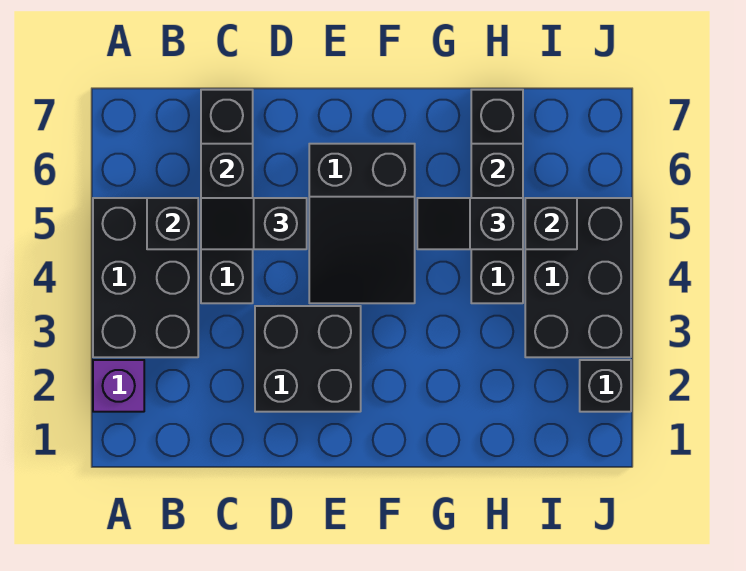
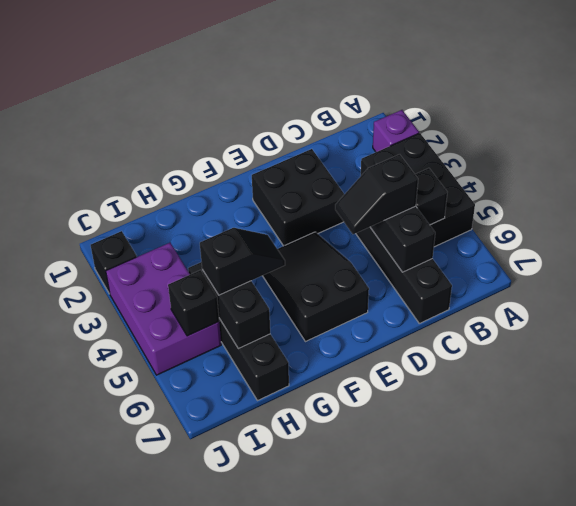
black slope C5:D5 level 3 top D -> black slope C5:D5 level 3 top C
black brick I3:J5 level 1 -> purple brick I3:J5 level 1

